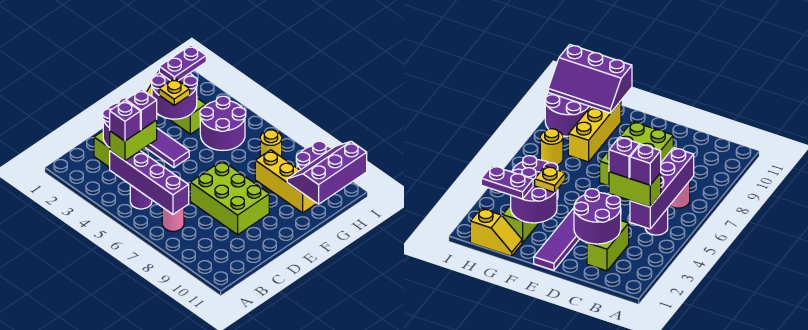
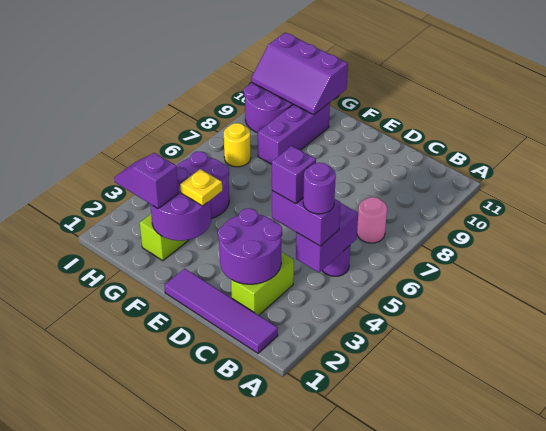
purple brick B4:B7 level 2 -> purple brick B4:B5 level 2
lime brick B4:C4 level 3 -> purple brick B4:C4 level 3
purple brick B4 level 4 -> purple round brick B4 level 4
lime brick D7:E9 level 1 -> none
purple tile E1:E4 level 1 -> purple tile B1:E1 level 1
yellow slope G1:H1 level 1 top H -> none
purple plate G2:H2 level 3 -> purple slope G2:H2 level 3 top G
yellow brick G8:G10 level 1 -> purple brick G8:G10 level 1

